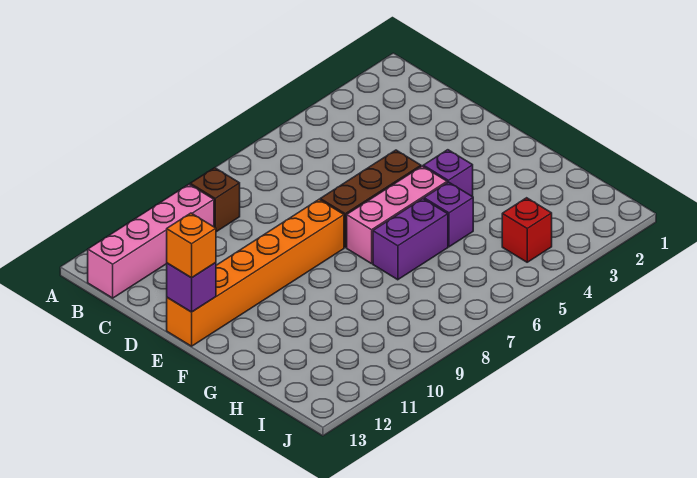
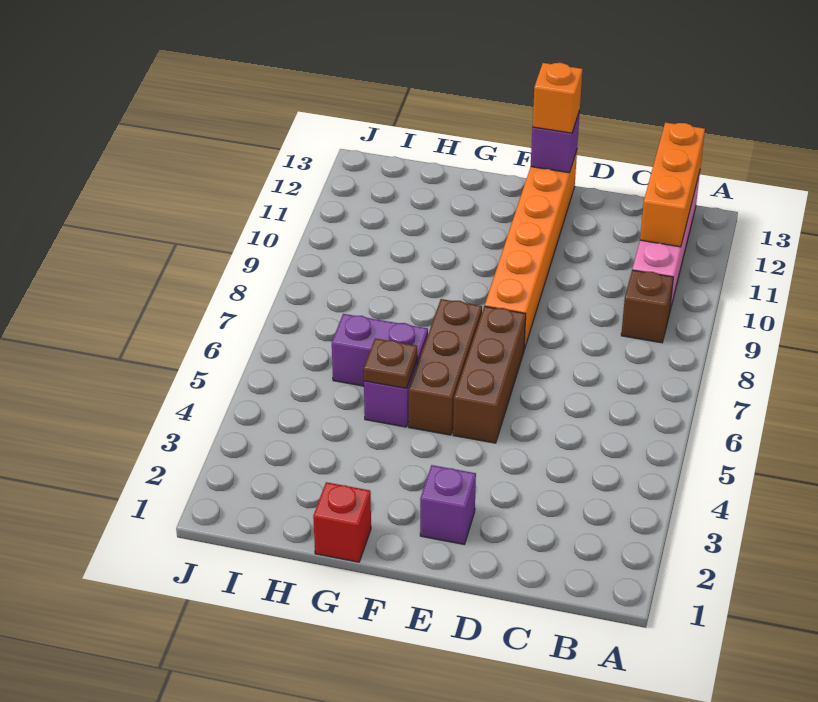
none -> orange brick B11:B13 level 2
purple brick F4 level 1 -> purple brick E2 level 1
pink brick F5:F7 level 1 -> brown brick F5:F7 level 1
none -> brown plate G5 level 2
purple brick G6:G7 level 1 -> purple brick G6:H6 level 1
red brick I4 level 1 -> red brick G1 level 1

